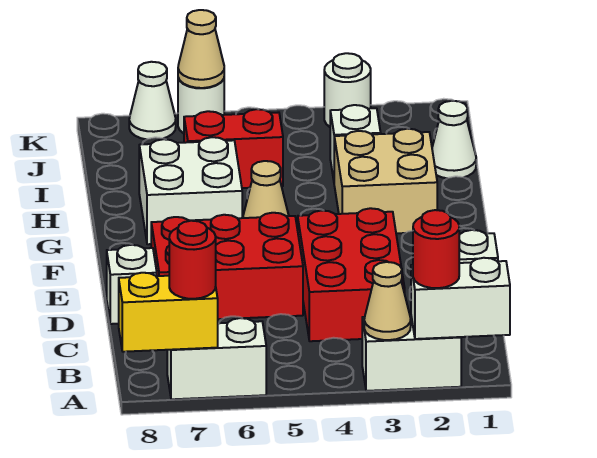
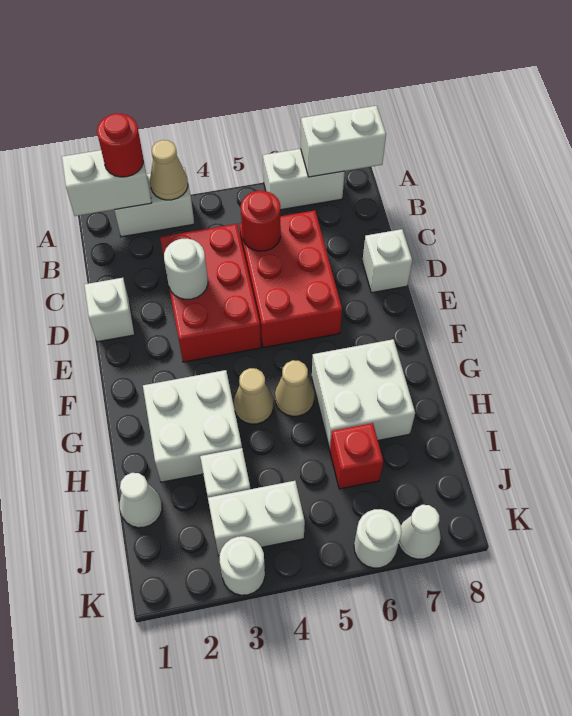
yellow brick A7:A8 level 2 -> white brick A7:A8 level 2
red round brick A7 level 3 -> red round brick C5 level 2
none -> white round brick D3 level 2
red brick D5:E7 level 1 -> red brick C5:E6 level 1
tan brick G2:H3 level 1 -> white brick G2:H3 level 1
red brick I5:I6 level 1 -> red brick I6 level 1
none -> white brick J3:J4 level 1
tan cone K6 level 2 -> tan cone G4 level 1

